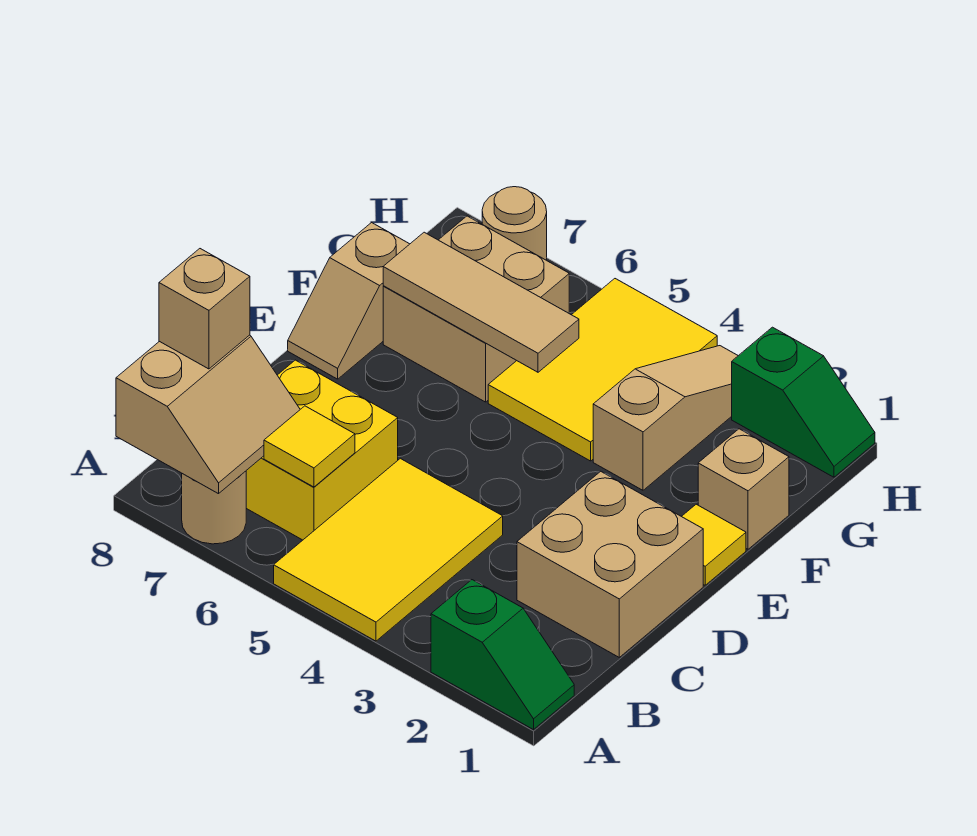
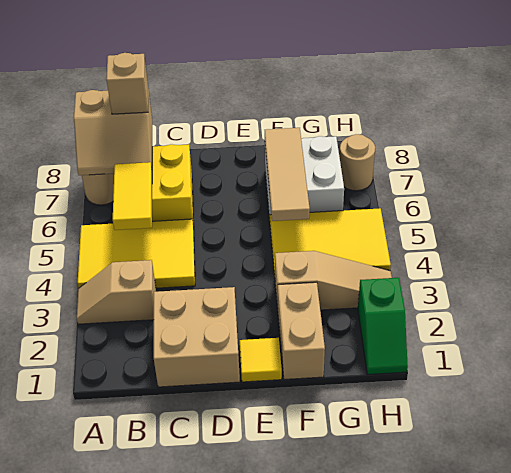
green slope A1:A2 level 1 top 2 -> none
yellow tile B6 level 2 -> yellow tile B5:B6 level 2
tan slope E8:F8 level 1 top F -> tan slope A3:B3 level 1 top B
tan brick F1 level 1 -> tan brick F1:F2 level 1
tan brick F6:G7 level 1 -> white brick F6:G7 level 1

